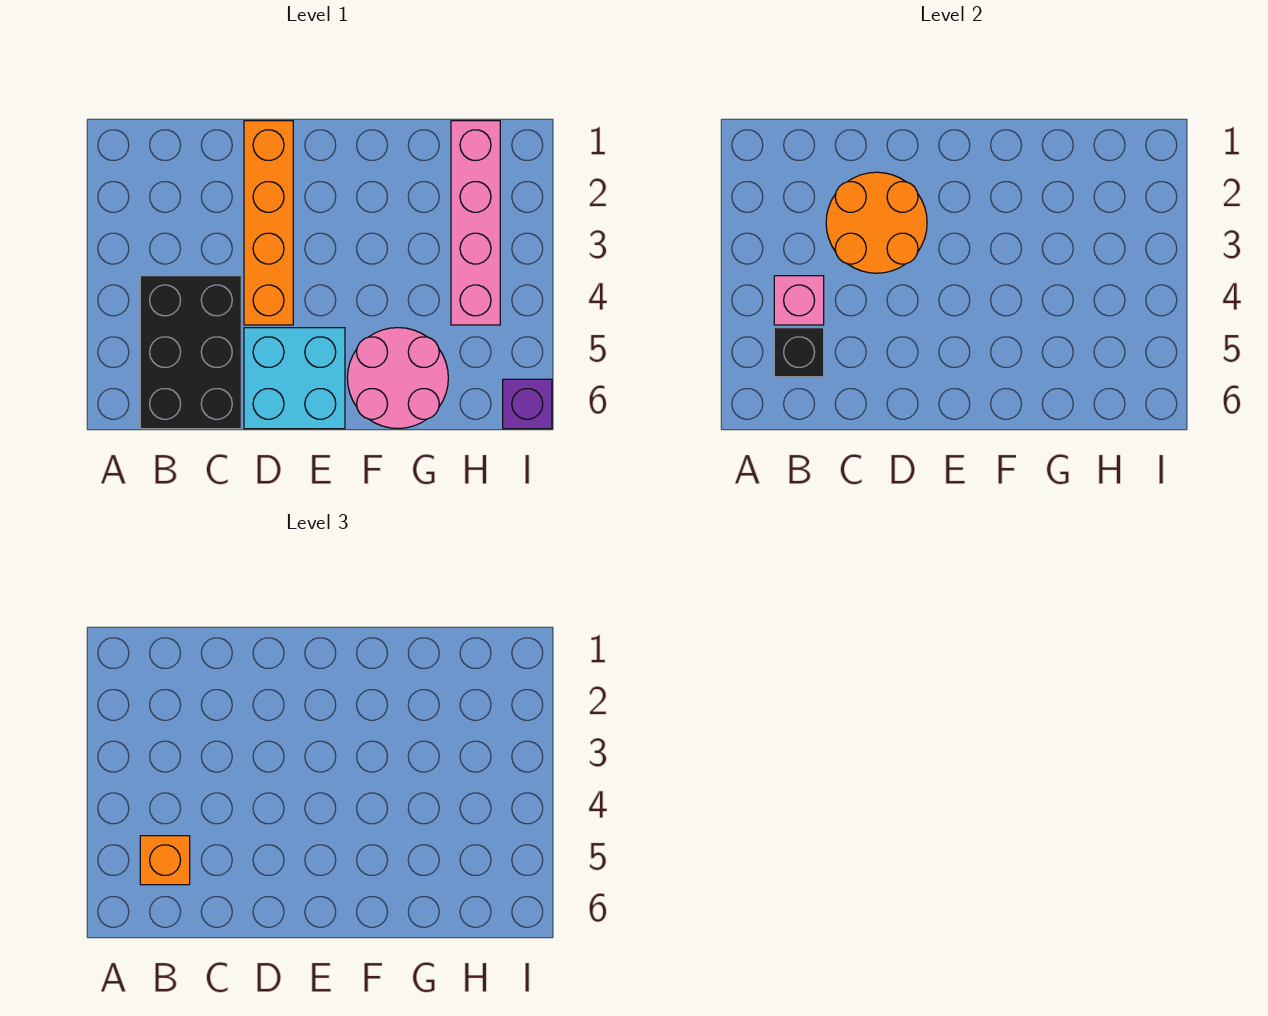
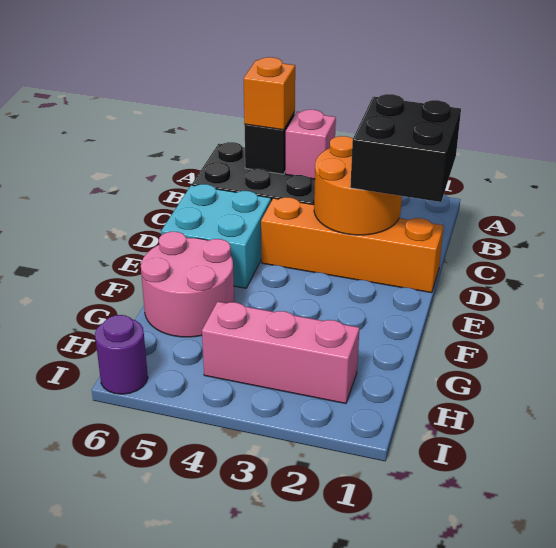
none -> black brick C1:D2 level 3
pink brick H1:H4 level 1 -> pink brick H2:H4 level 1
purple brick I6 level 1 -> purple round brick I6 level 1

